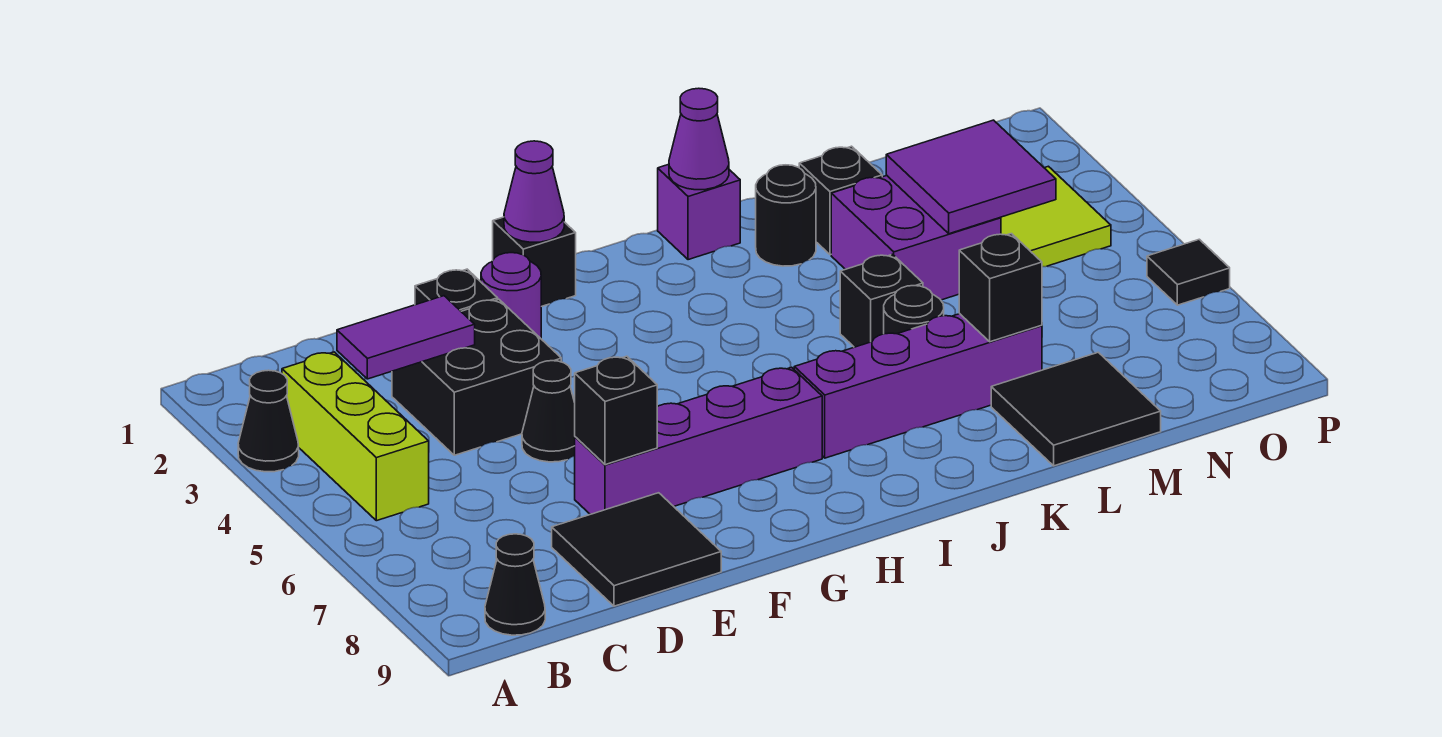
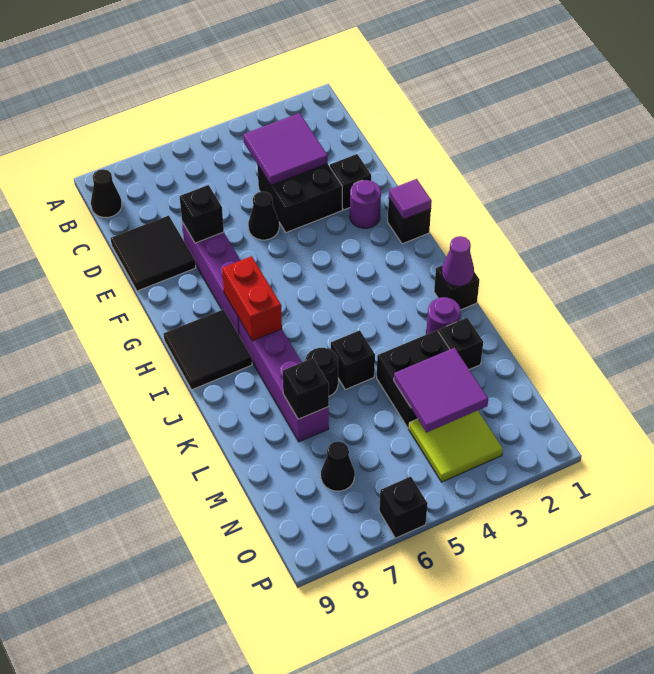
black cone A3 level 1 -> black cone N7 level 1
lime brick B3:B5 level 1 -> none
purple tile C3:D3 level 2 -> purple tile C3:D4 level 2
purple cone G1 level 2 -> purple tile G1 level 2
none -> red brick H7:I7 level 2
purple brick J1 level 1 -> black brick J1 level 1
black round brick K2 level 1 -> purple round brick K2 level 1
purple brick L3:M4 level 1 -> black brick L3:M4 level 1
black tile L8:M9 level 1 -> black tile H8:I9 level 1
black tile P6 level 1 -> black brick P6 level 1

